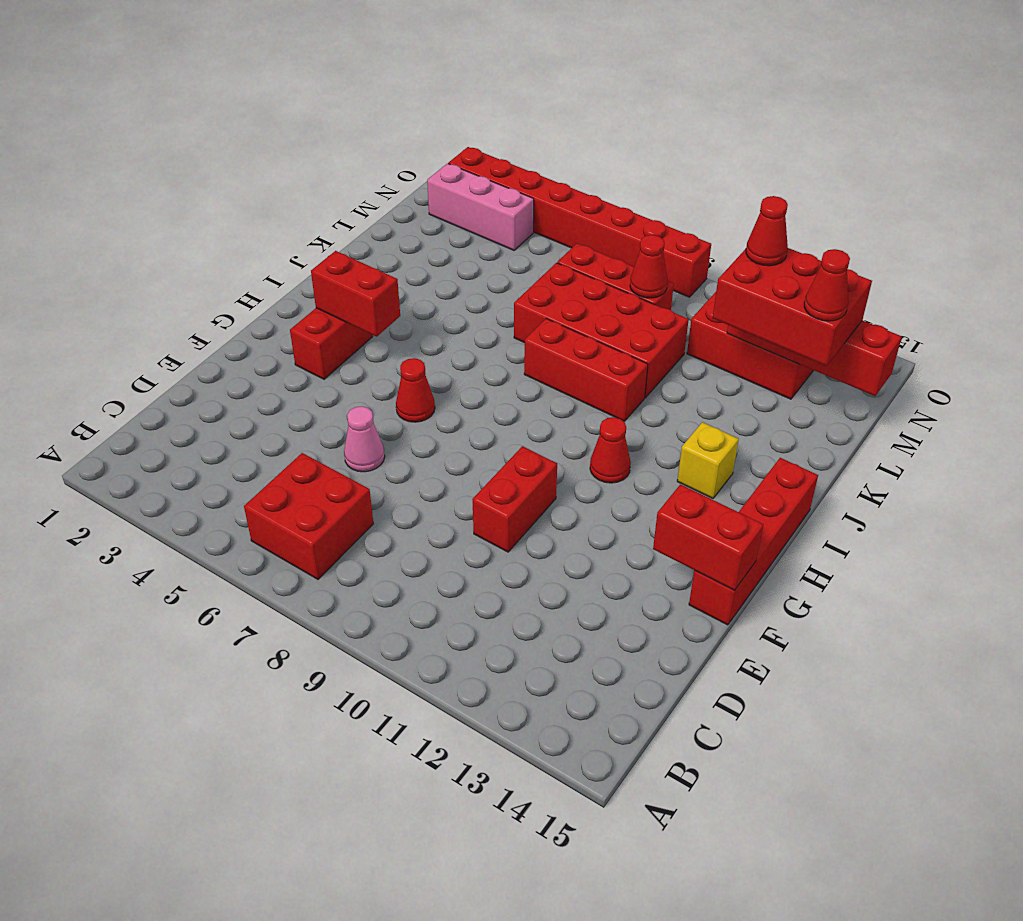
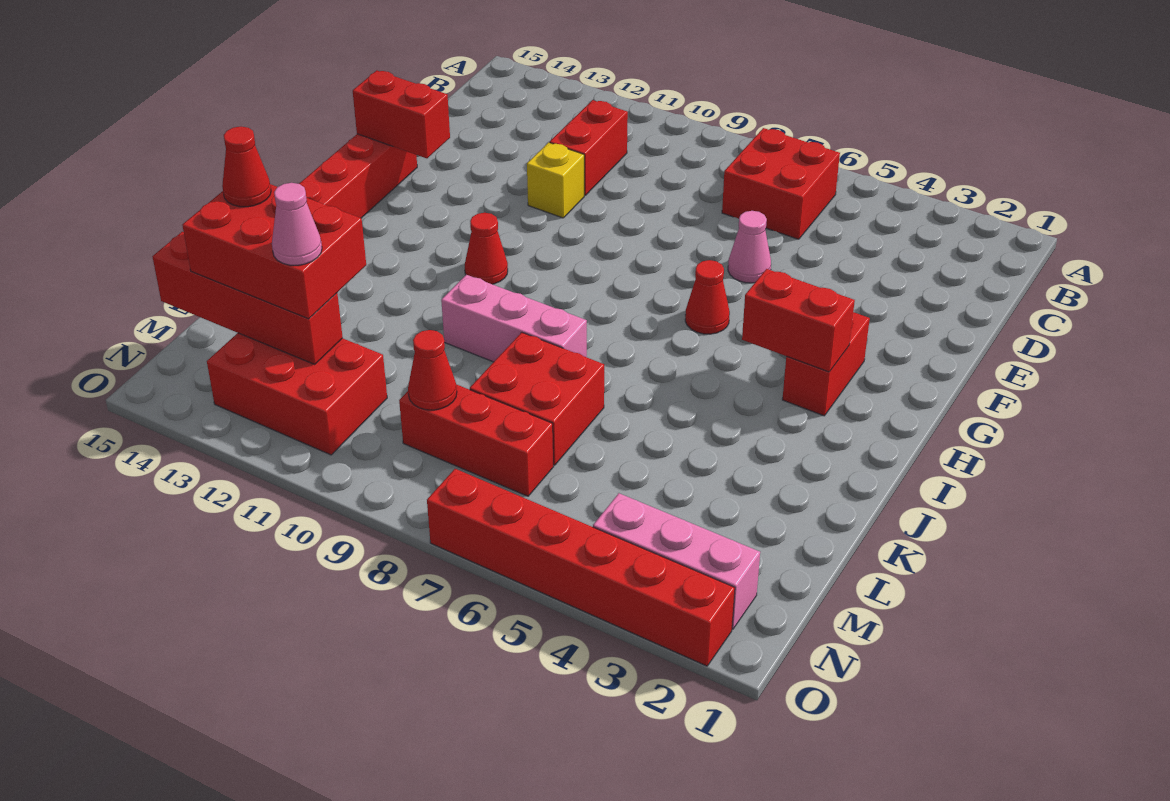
red brick E10:F10 level 1 -> red brick C11:D11 level 1
yellow brick I13 level 1 -> yellow brick E11 level 1
red brick J8:J10 level 1 -> pink brick J8:J10 level 1
red brick K7:L10 level 1 -> red brick K7:L8 level 1
red cone M12 level 4 -> pink cone M12 level 4
red brick O2:O9 level 1 -> red brick O2:O7 level 1

